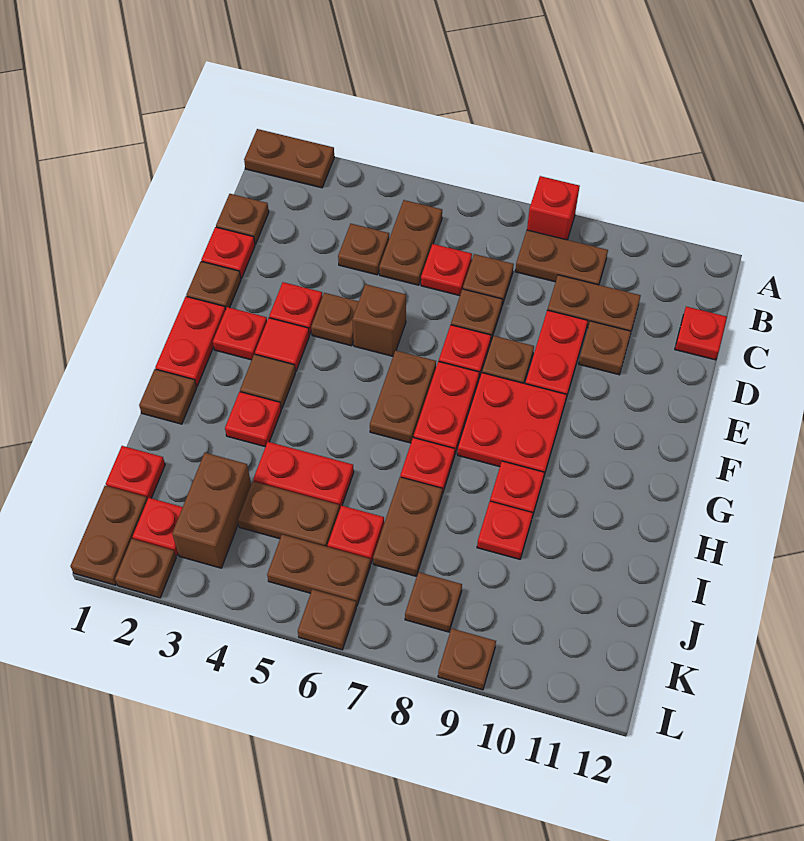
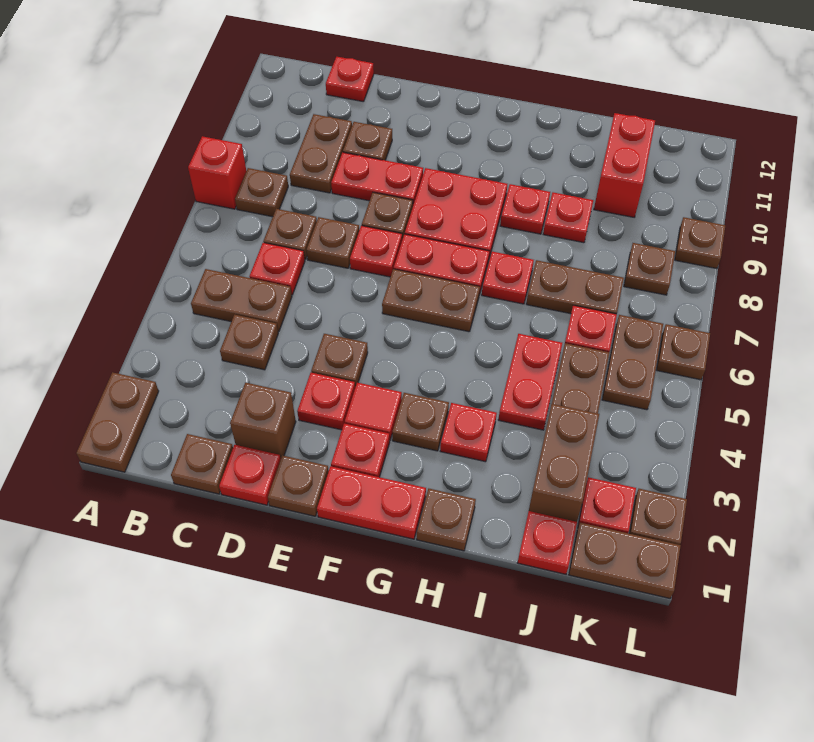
brown plate B8:B9 level 1 -> brown plate B8 level 1
brown brick E5 level 1 -> brown brick D2 level 1
brown tile G3 level 1 -> brown plate G3 level 1
brown brick J3:K3 level 1 -> brown brick J2:J3 level 1
none -> red brick J10:J11 level 1

